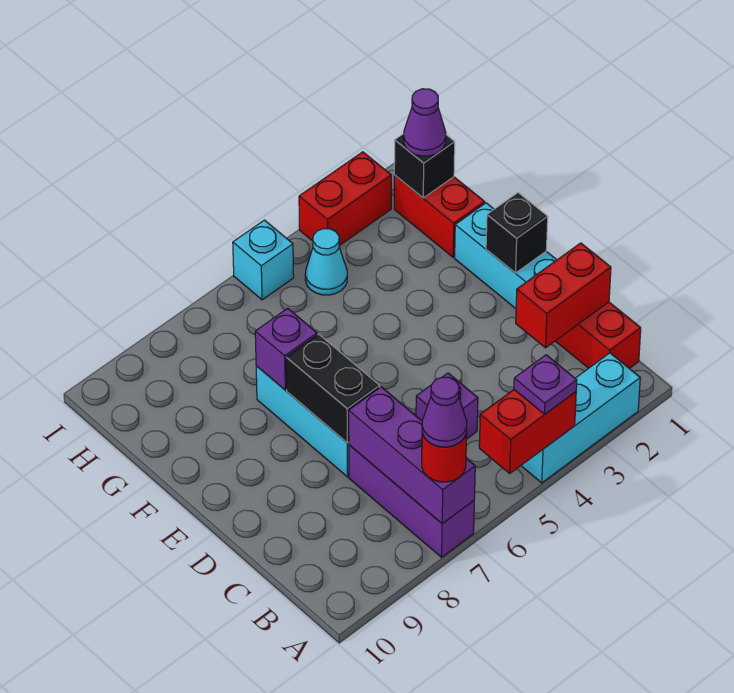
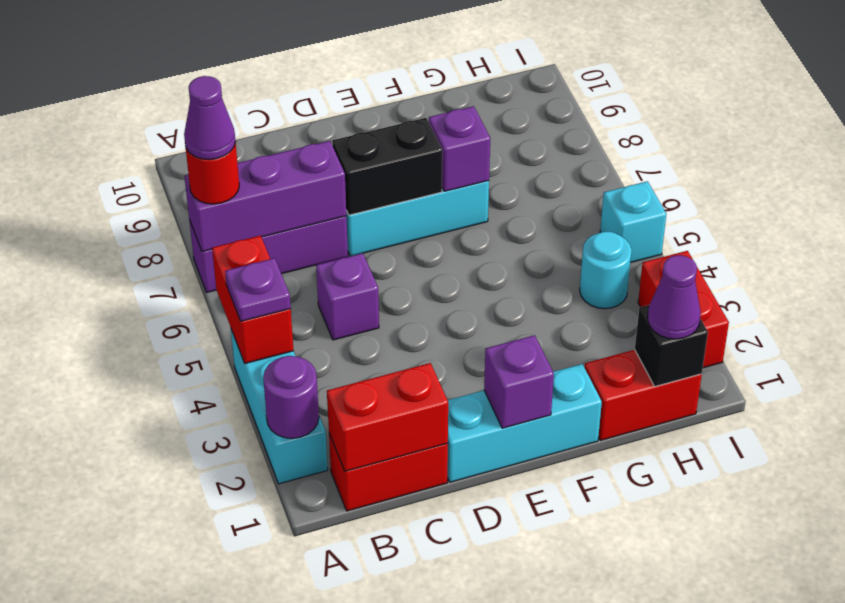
none -> purple round brick A2 level 2
red brick C1:C2 level 2 -> red brick B1:C1 level 2
black brick E1 level 2 -> purple brick E1 level 2
cyan cone H4 level 1 -> cyan round brick H4 level 1

